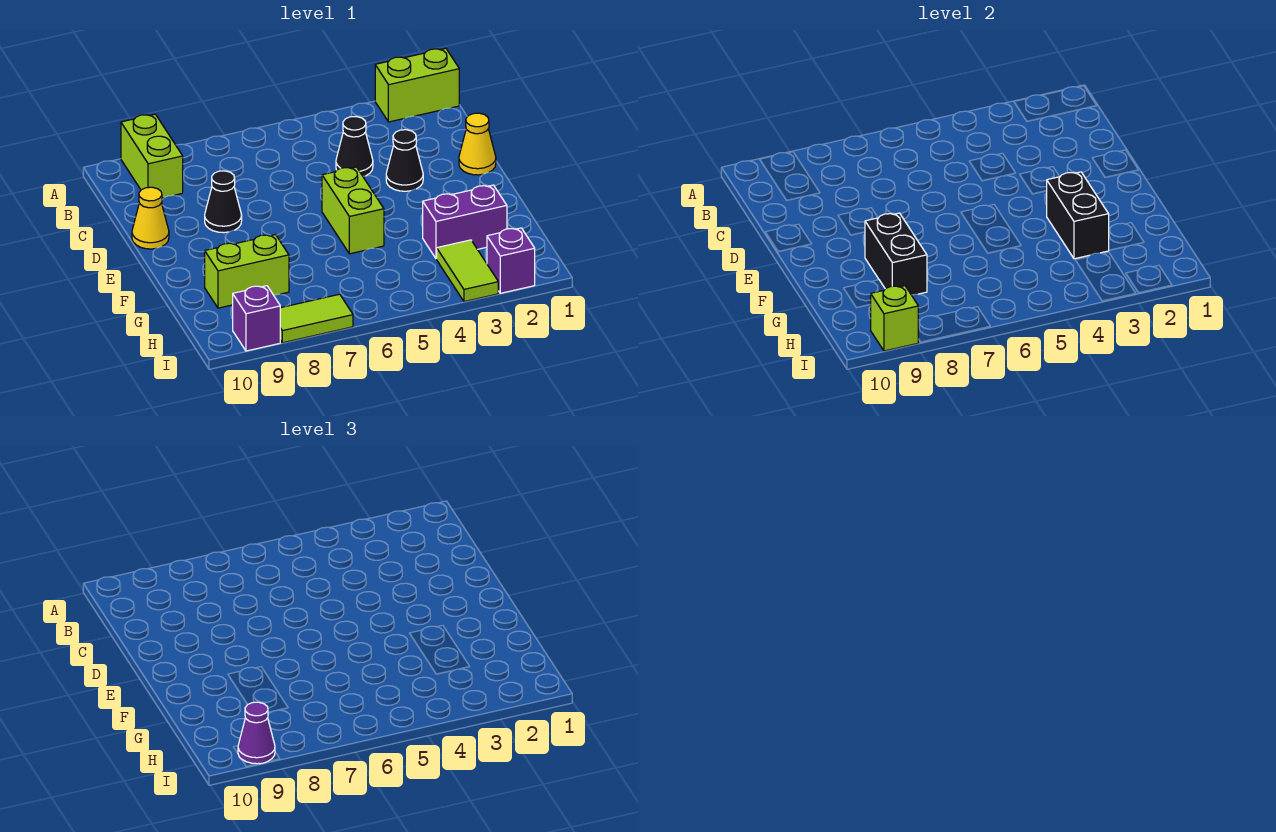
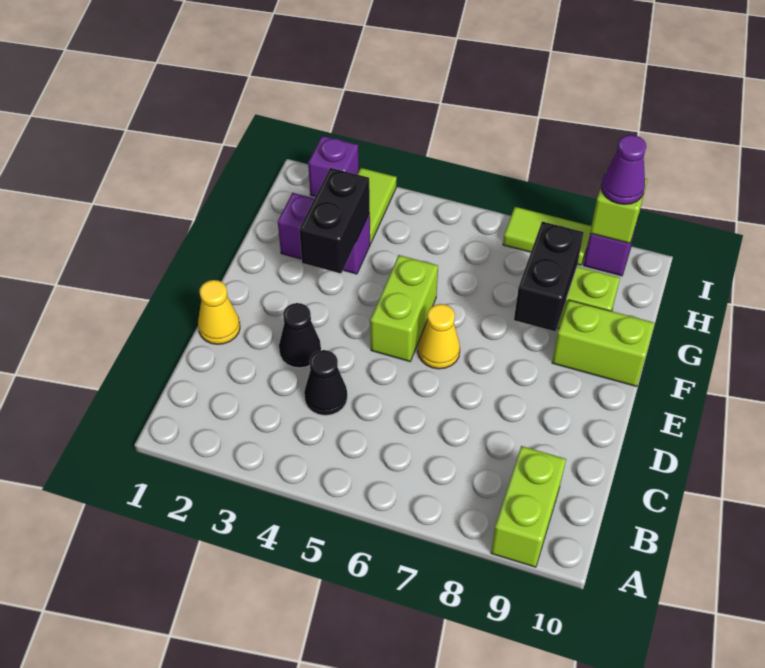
lime brick A1:A2 level 1 -> lime brick F9:F10 level 1
black cone D8 level 1 -> none
yellow cone D10 level 1 -> yellow cone E6 level 1

